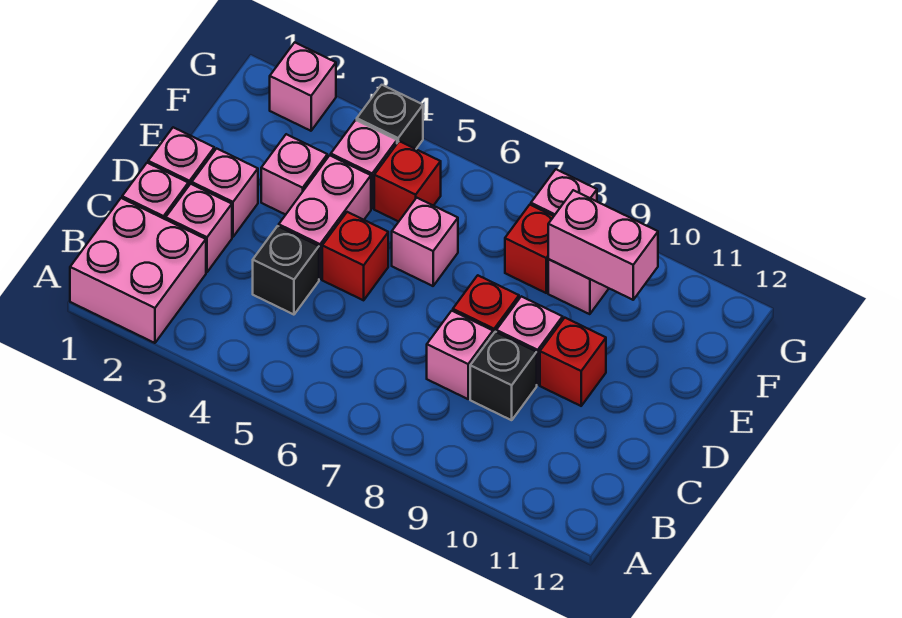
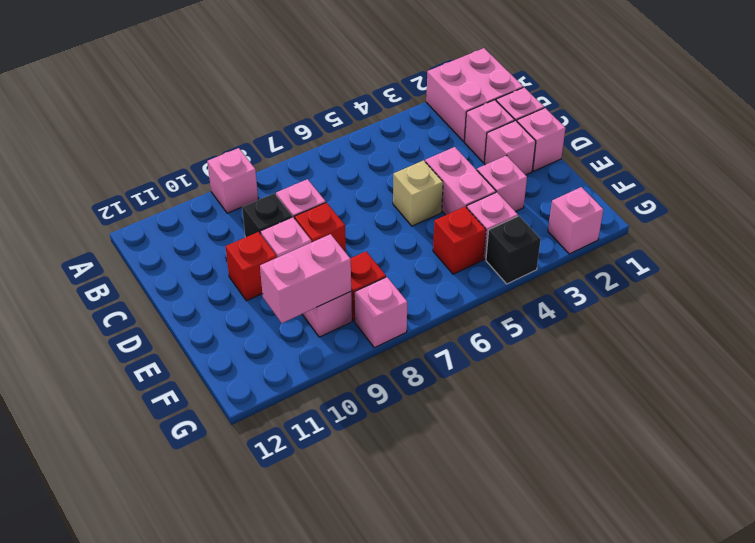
black brick C4 level 1 -> none
red brick D5 level 1 -> tan brick D5 level 1
pink brick E6 level 1 -> pink brick A9 level 1

